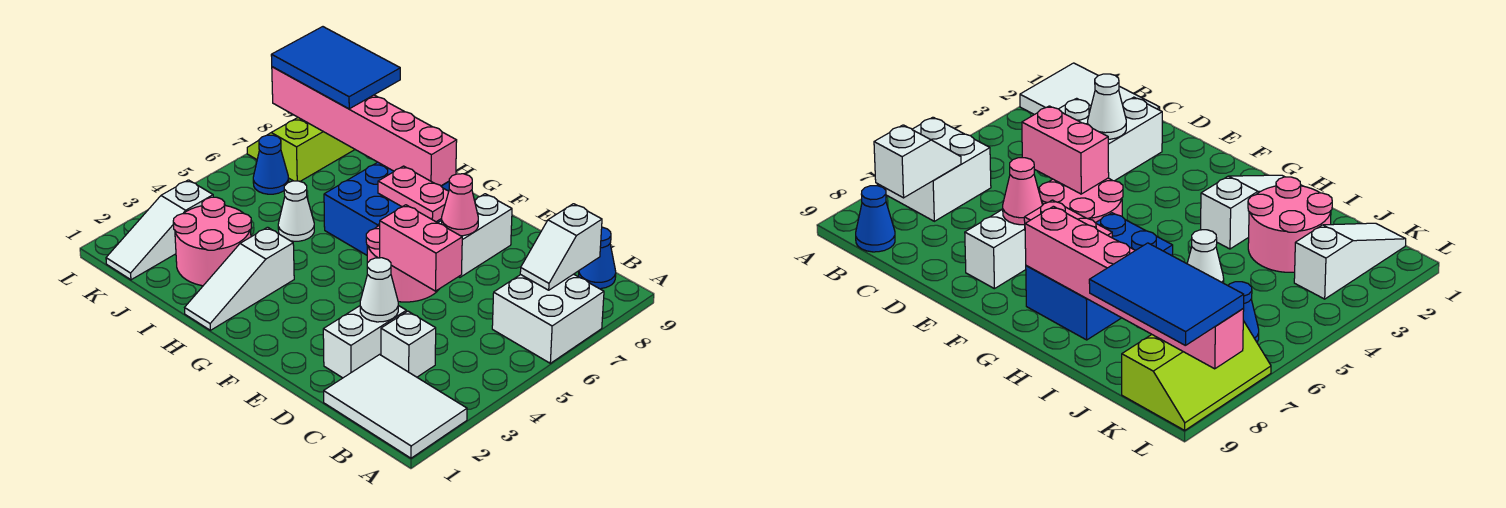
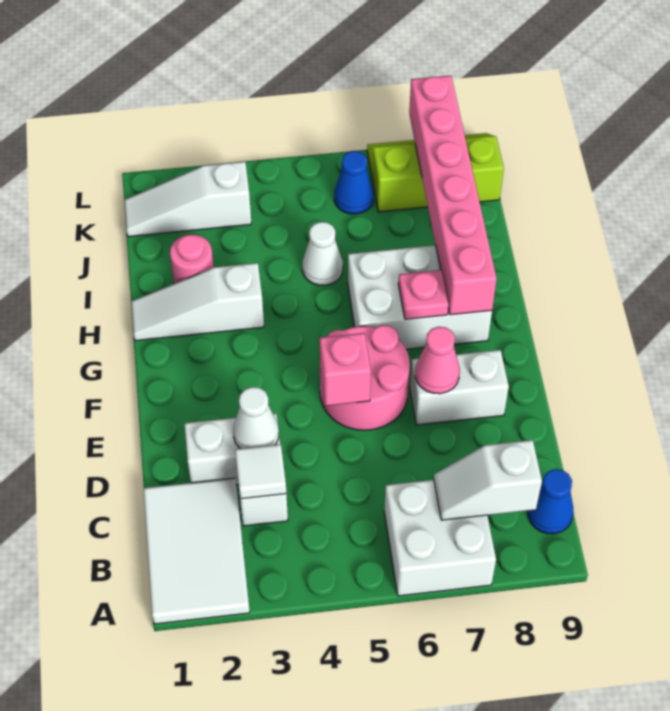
none -> white tile C3 level 2
pink brick D5:E5 level 2 -> pink brick E5 level 2
pink plate F7:G7 level 2 -> pink plate G7 level 2
blue brick G6:H8 level 1 -> white brick G6:H8 level 1
pink round brick I2:J3 level 1 -> pink round brick I2 level 1
blue tile J8:L9 level 3 -> none

